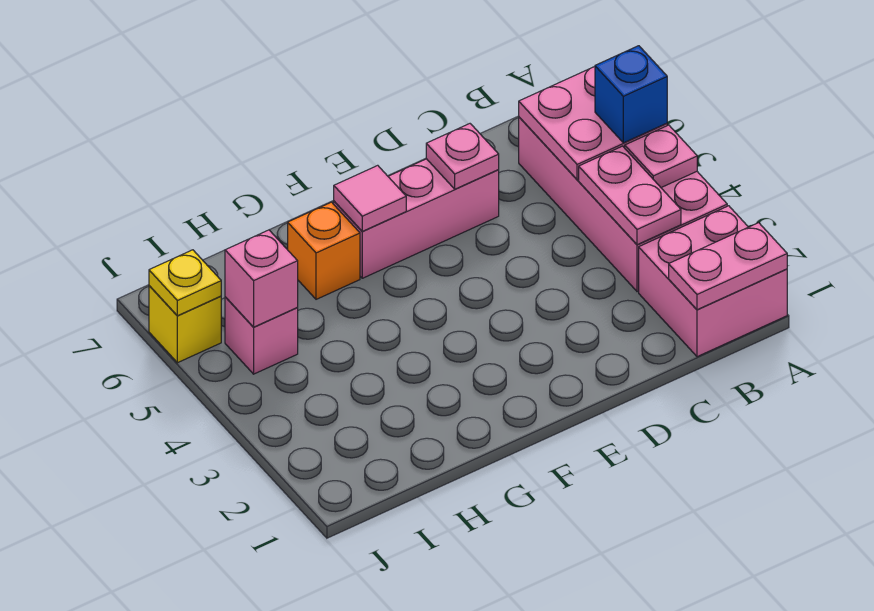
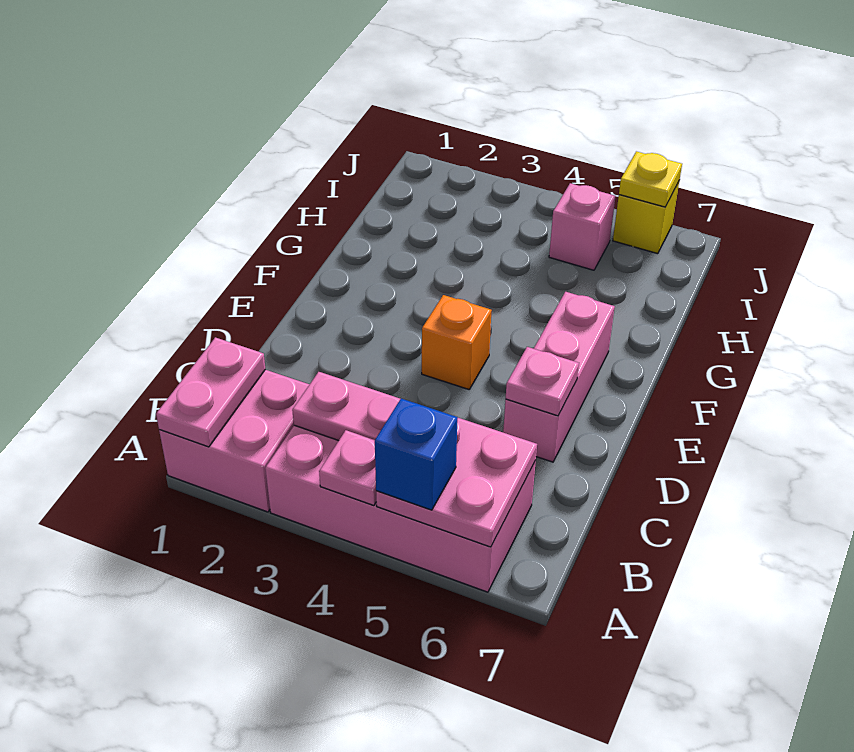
pink tile F6 level 2 -> none
orange brick G6 level 1 -> orange brick E4 level 1
pink brick I5 level 2 -> none

